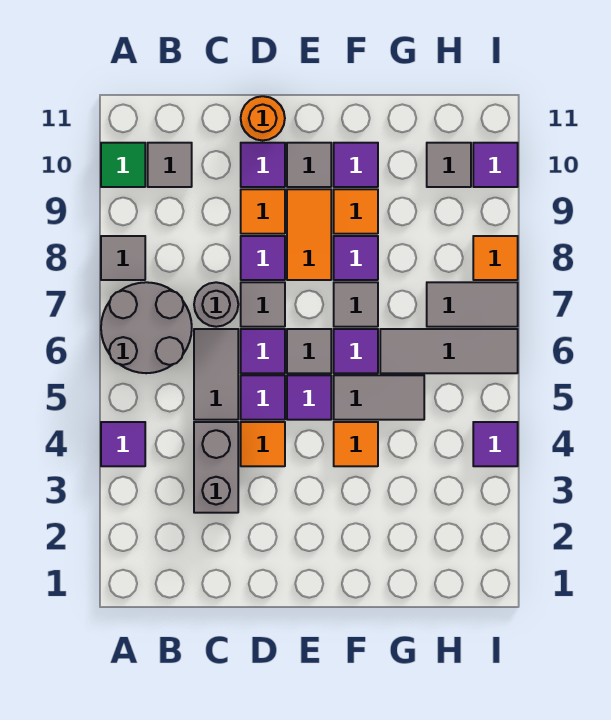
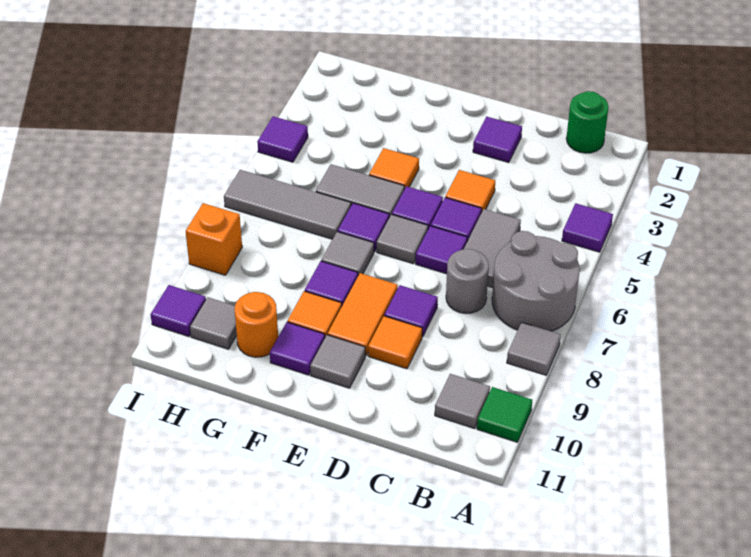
none -> green round brick B1 level 1
grey brick C3:C4 level 1 -> none
grey tile D7 level 1 -> none
purple tile D10 level 1 -> purple tile D2 level 1
orange round brick D11 level 1 -> orange round brick G10 level 1
grey tile H7:I7 level 1 -> none
orange tile I8 level 1 -> orange brick I8 level 1

